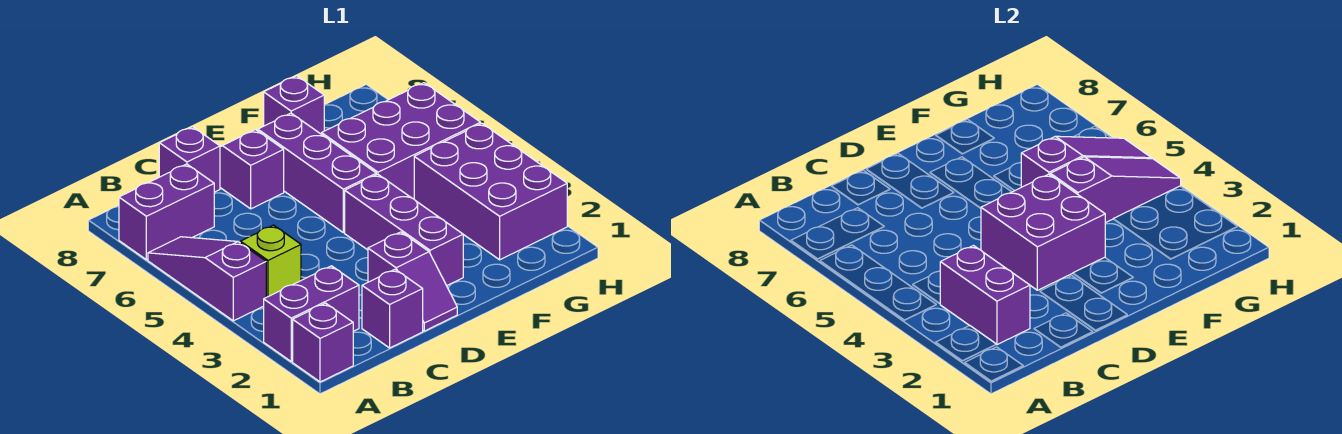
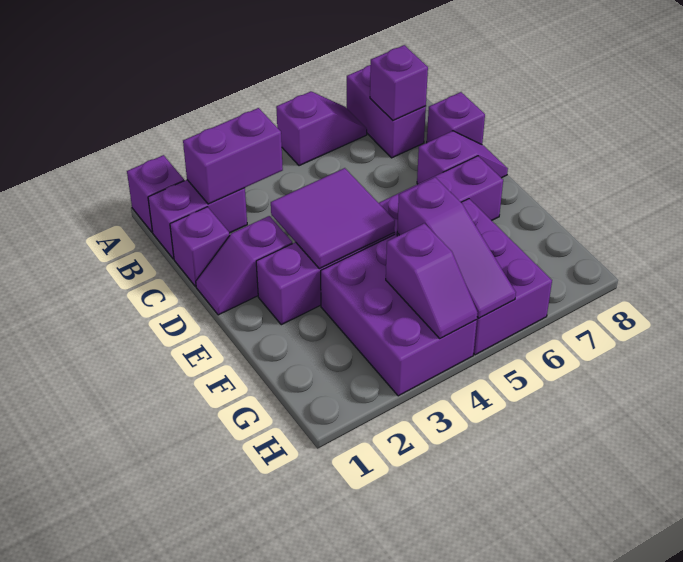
purple brick A2:B2 level 1 -> purple brick B1:B2 level 1
purple slope A4:A6 level 1 top 4 -> purple slope A5:A6 level 1 top 5
lime brick B4 level 1 -> none
purple brick D3:E4 level 2 -> purple tile D3:E4 level 2
purple slope F4:H4 level 2 top F -> purple slope G4:H4 level 2 top G
purple brick F8 level 1 -> purple brick B7 level 2
purple brick G2:H4 level 1 -> purple brick F3:H4 level 1

